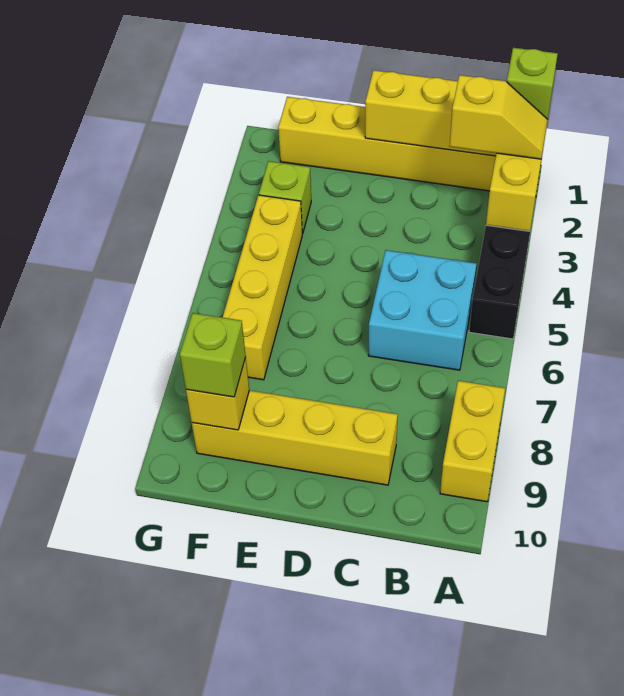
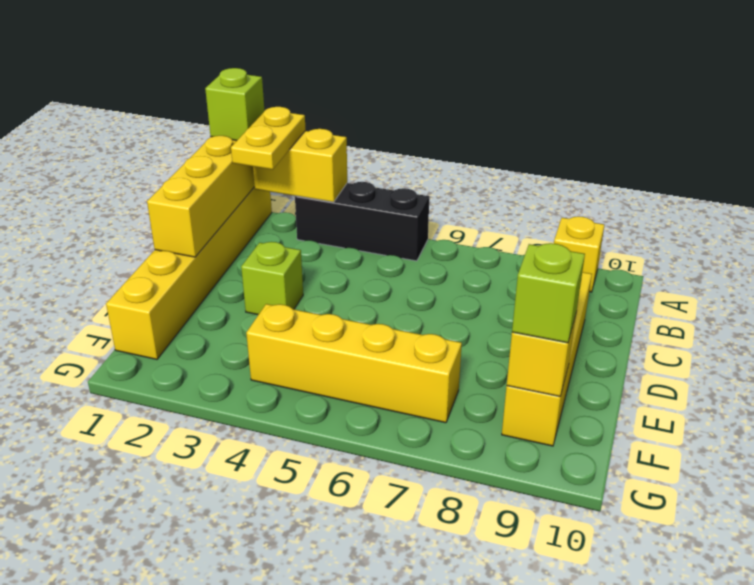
yellow slope A2:B2 level 3 top B -> yellow plate A2:B2 level 3
yellow brick A8:A9 level 1 -> yellow brick A9 level 1
cyan brick B5:C6 level 1 -> none
lime brick F3 level 1 -> lime brick D3 level 1

